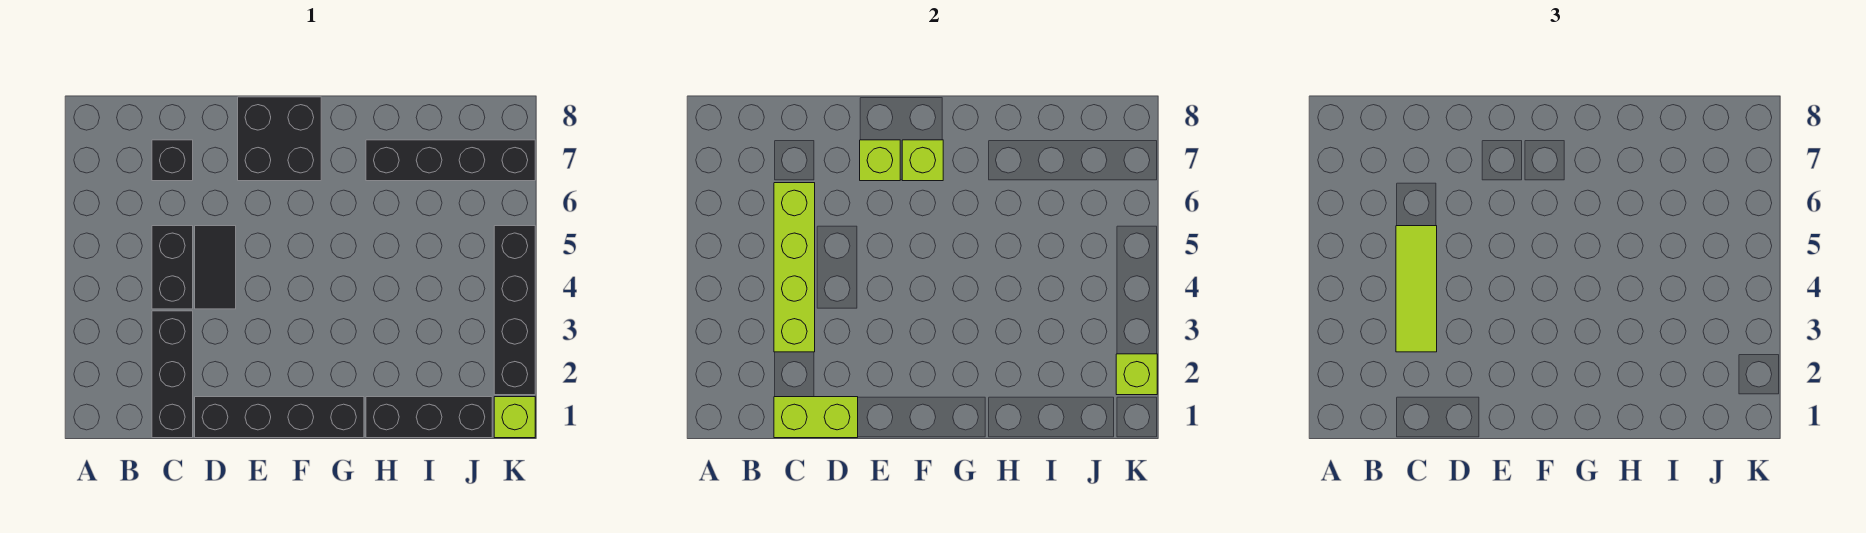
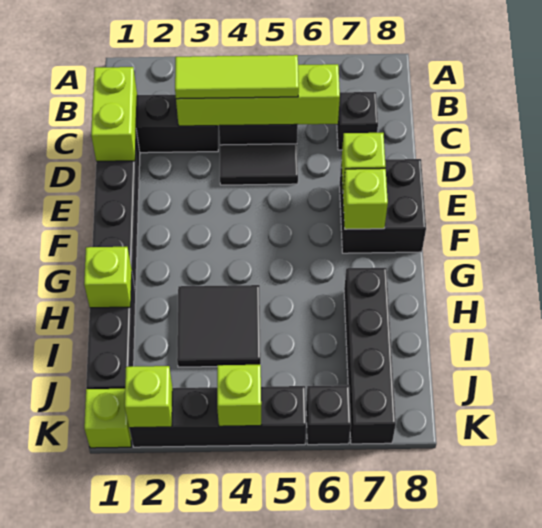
none -> lime brick H1 level 2
none -> black tile H3:I4 level 1
none -> lime brick K4 level 2
none -> black brick K6 level 1

